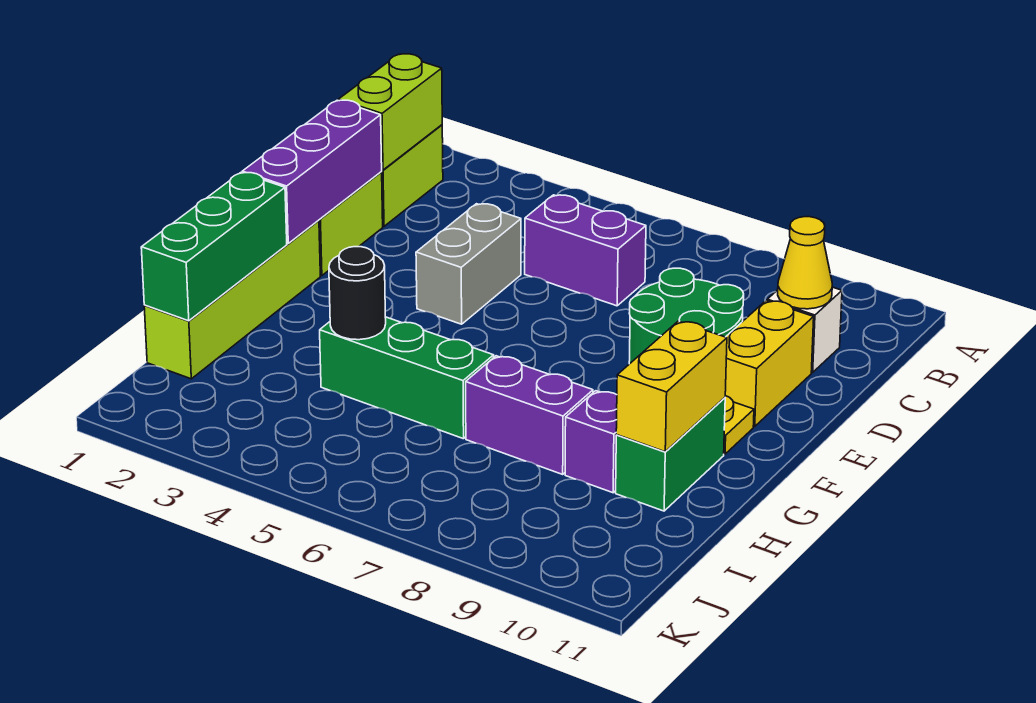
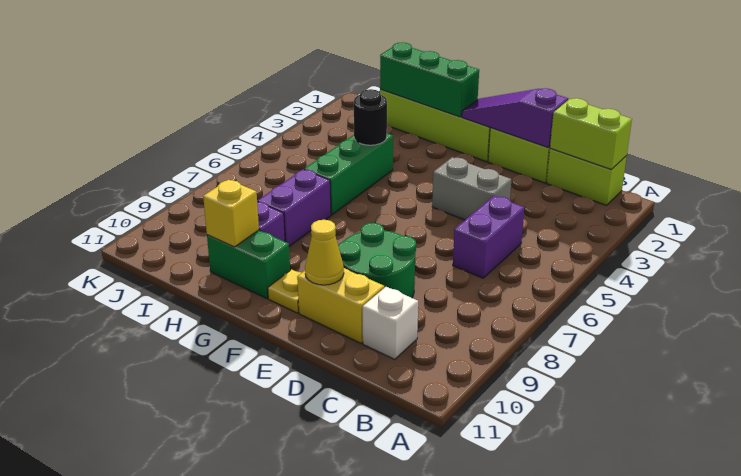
yellow cone C10 level 2 -> yellow cone E10 level 2
purple brick D1:F1 level 2 -> purple slope D1:F1 level 2 top D
yellow brick G10:H10 level 2 -> yellow brick H10 level 2

